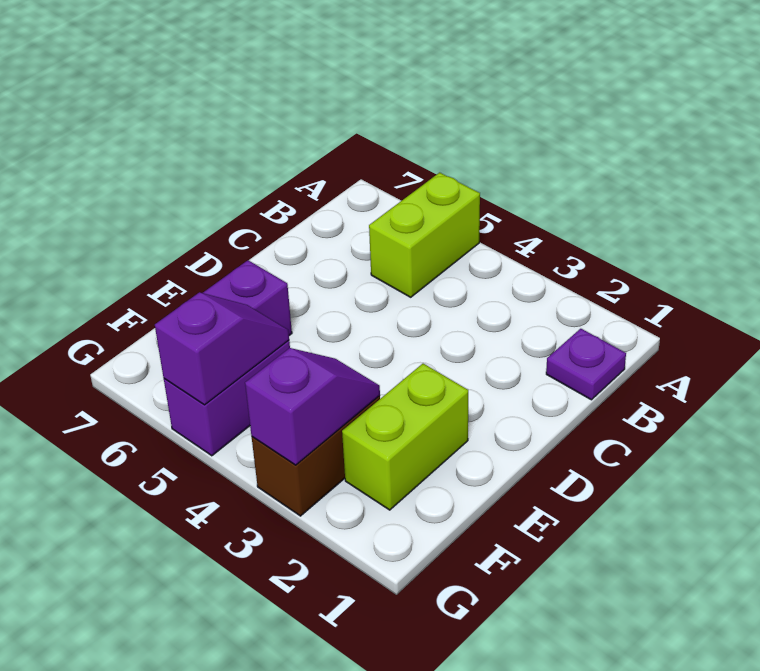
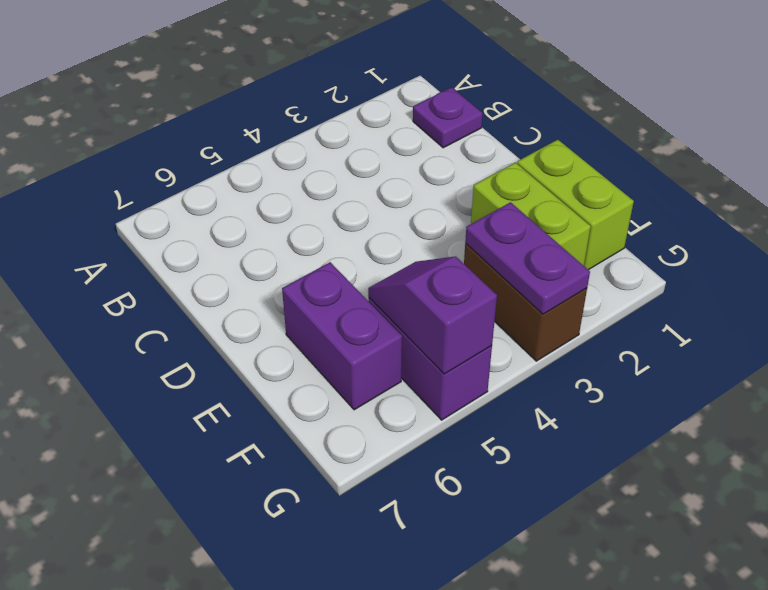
lime brick A5:B5 level 1 -> lime brick E1:F1 level 1
purple slope F3:G3 level 2 top G -> purple plate F3:G3 level 2

